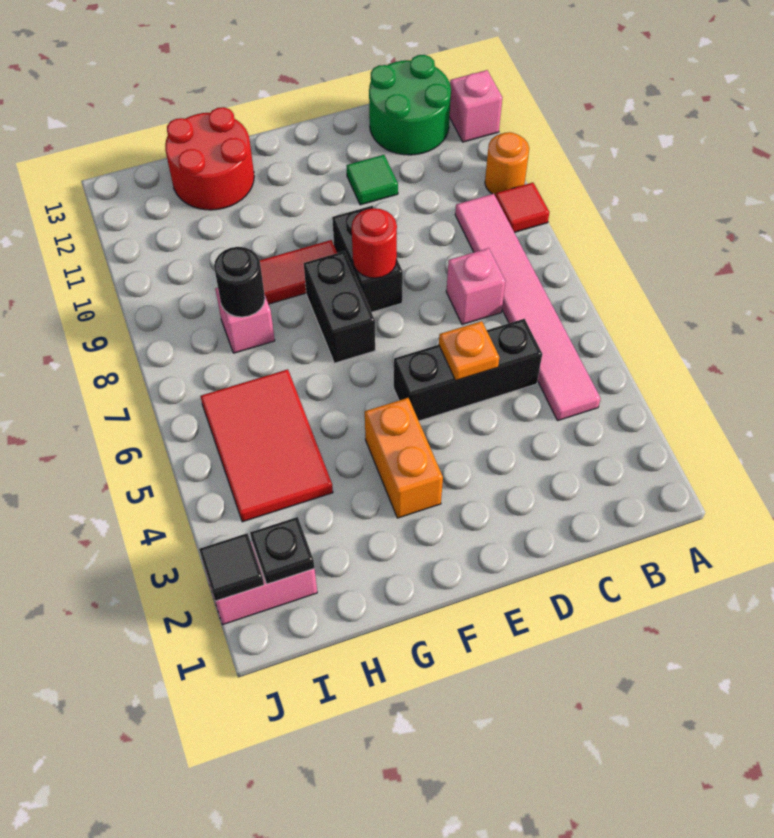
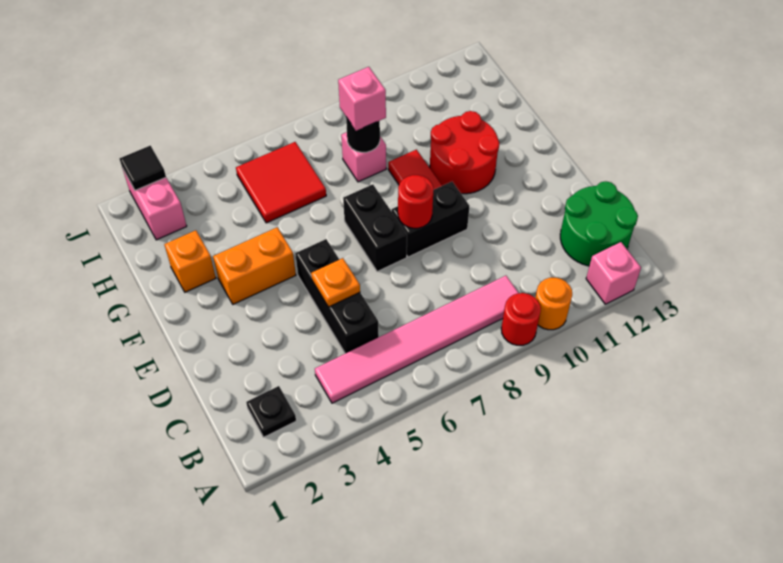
red tile A9 level 1 -> red round brick A9 level 1
pink brick C7 level 1 -> pink brick H8 level 3
green tile D11 level 1 -> none
black brick F7:F8 level 1 -> black brick E7:F7 level 1
none -> orange brick G2 level 1
red round brick G12:H13 level 1 -> red round brick F10:G11 level 1
red tile H4:I6 level 1 -> red tile H5:I6 level 1
black plate I2 level 2 -> black plate B2 level 1

